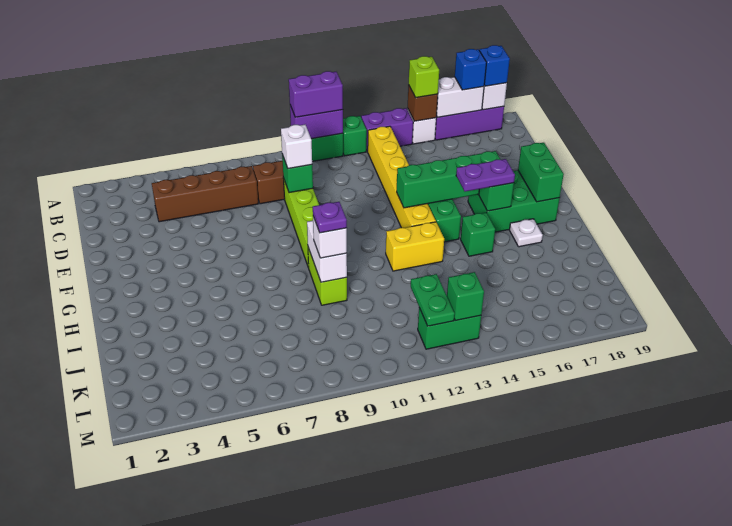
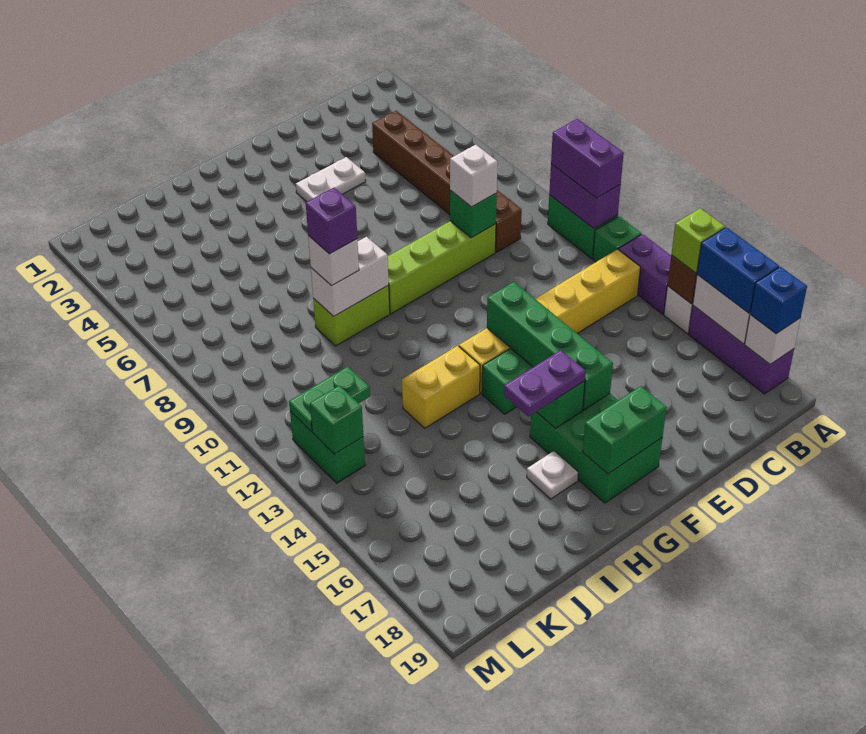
blue brick A17 level 3 -> blue brick A16:A17 level 3
none -> white plate E4:F4 level 1
purple plate G15:G16 level 3 -> purple plate G16:H16 level 3
yellow brick H12:H13 level 1 -> yellow brick H13:I13 level 1
green brick H15 level 1 -> none
purple plate I9 level 4 -> purple brick I9 level 4

